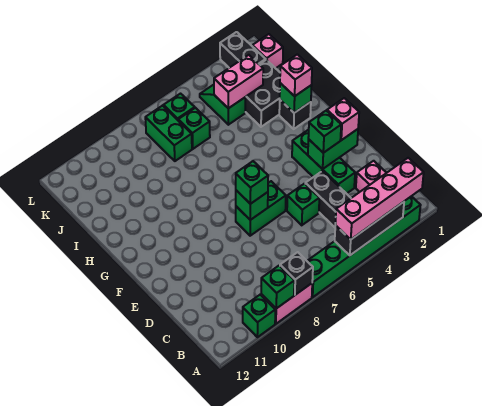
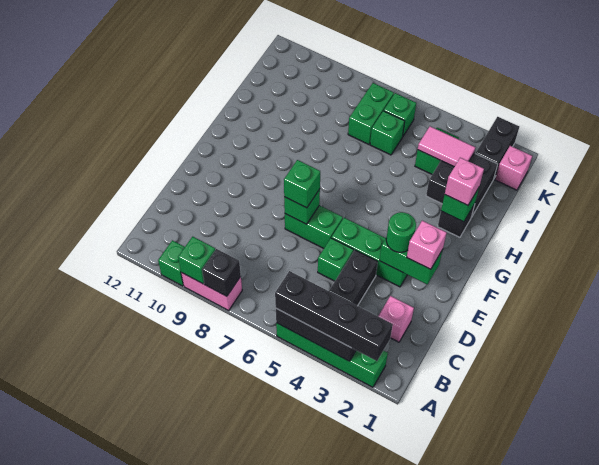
green brick A2:A7 level 1 -> green brick A2:A5 level 1
pink brick A2:A5 level 3 -> black brick A2:A5 level 3
green brick D3:F3 level 1 -> green brick E3:E5 level 1
green brick E3 level 3 -> green round brick E3 level 3
pink brick J3:J4 level 2 -> pink tile J3:J4 level 2

